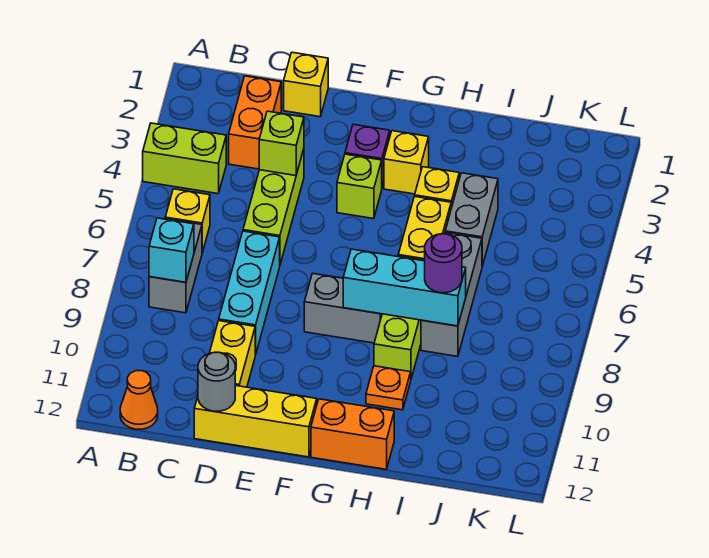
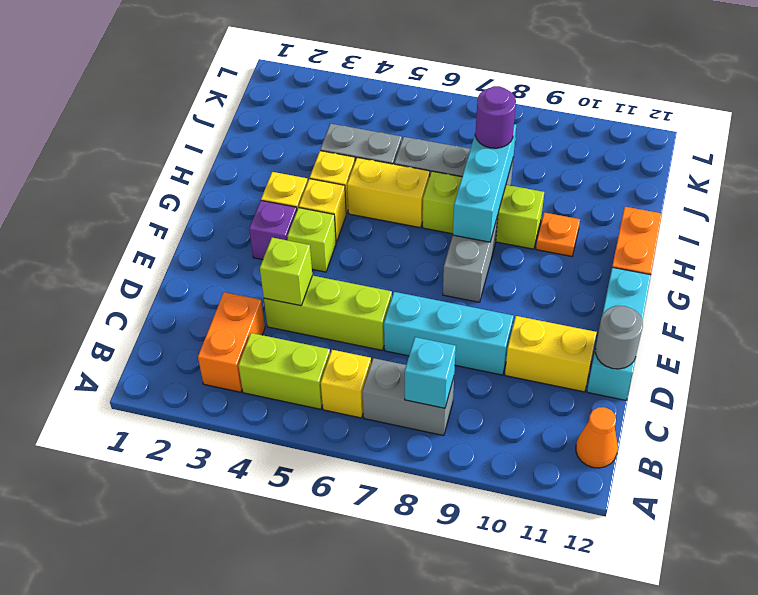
lime brick A4:B4 level 1 -> lime brick B4:B5 level 1
orange brick C2:C3 level 1 -> orange brick B3:C3 level 1
yellow brick D1 level 1 -> yellow brick G4 level 1
yellow brick D12:F12 level 1 -> cyan brick D12:F12 level 1

